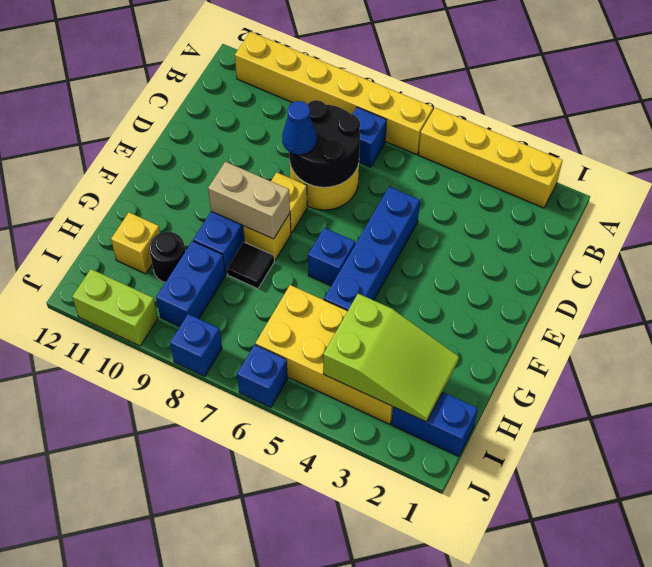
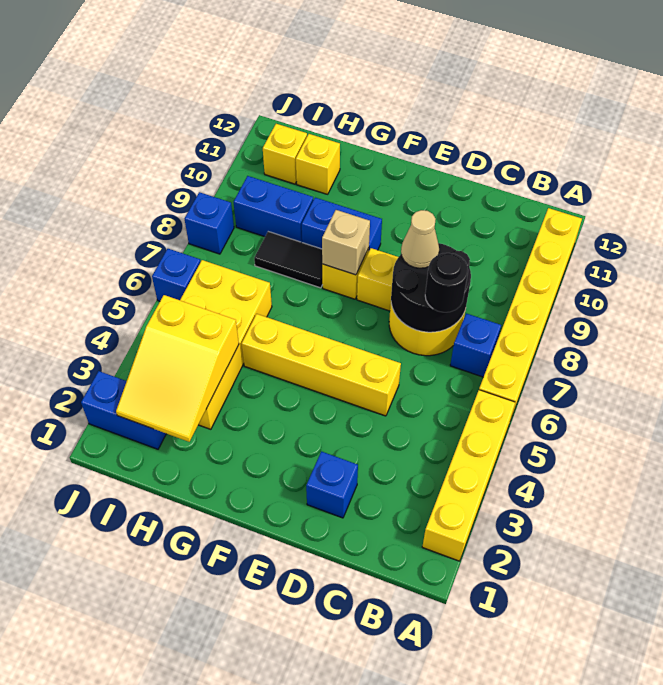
blue brick D5:G5 level 1 -> yellow brick D5:G5 level 1
blue cone D8 level 3 -> tan cone D8 level 3
blue brick F6 level 1 -> blue brick D2 level 1
tan brick F8:F9 level 2 -> tan brick F8 level 2
black tile G8 level 1 -> black tile G8:H8 level 1
lime slope H2:I4 level 2 top 4 -> yellow slope H2:I4 level 2 top 4
black round brick H10 level 1 -> black round brick C7 level 3
blue brick I1:I2 level 1 -> blue brick I2:J2 level 1
none -> yellow brick I11 level 1
lime brick J10:J11 level 1 -> none

